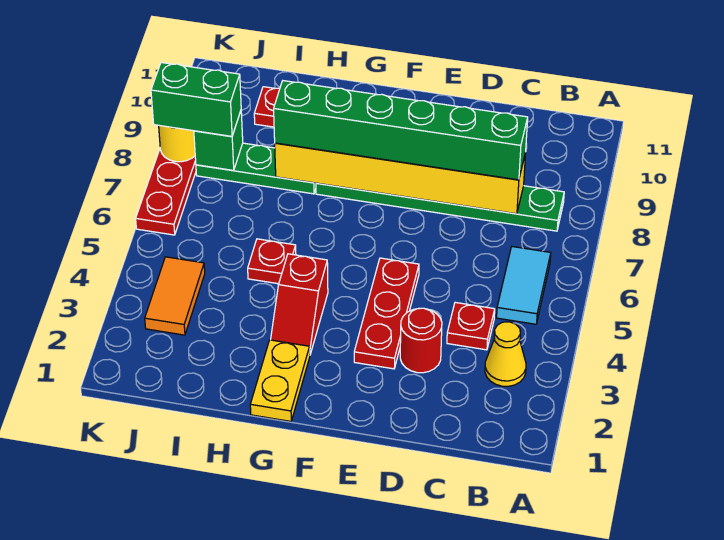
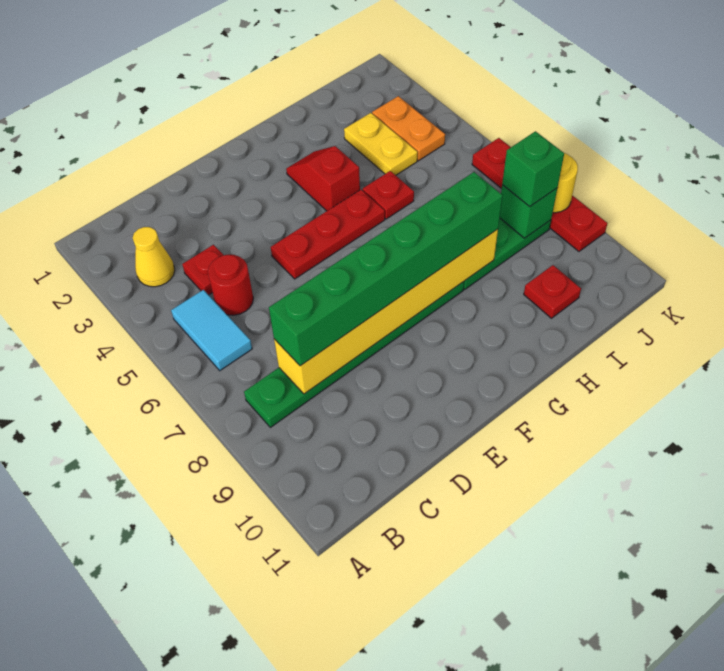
red round brick D3 level 1 -> red round brick C5 level 1
red plate E3:E5 level 1 -> red plate E5:G5 level 1
yellow plate G1:G2 level 1 -> yellow plate I3:I4 level 1
orange tile J3:J4 level 1 -> orange plate J3:J4 level 1
green brick J8:K8 level 3 -> green brick J8 level 3

